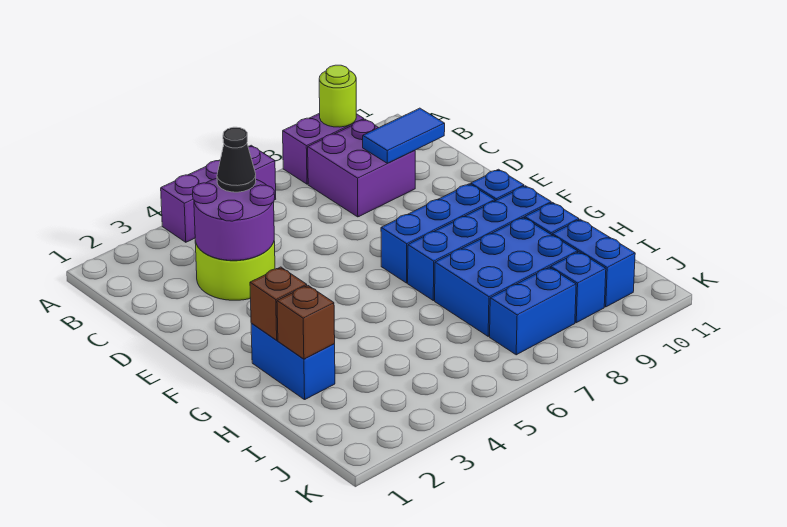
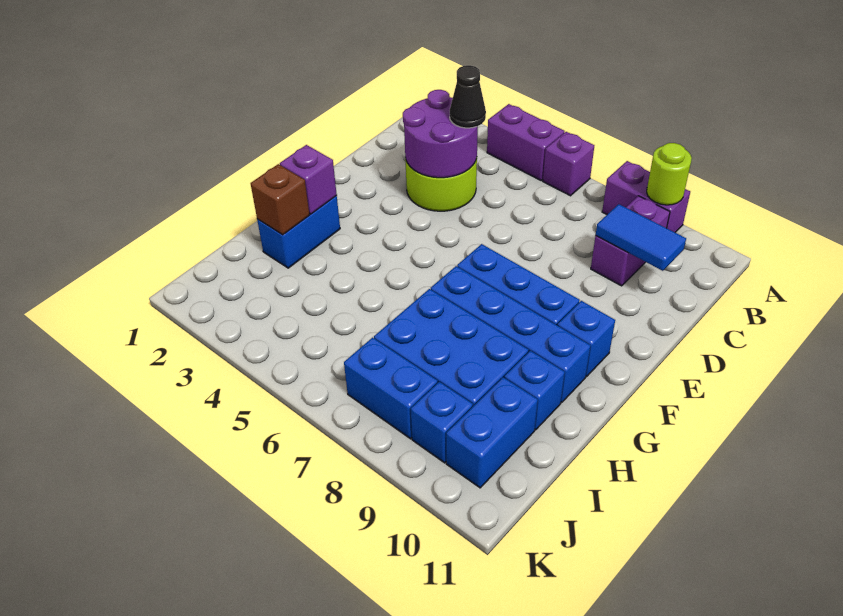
purple brick B8:C9 level 1 -> purple brick B9:C9 level 1
brown brick G2 level 2 -> purple brick G2 level 2

